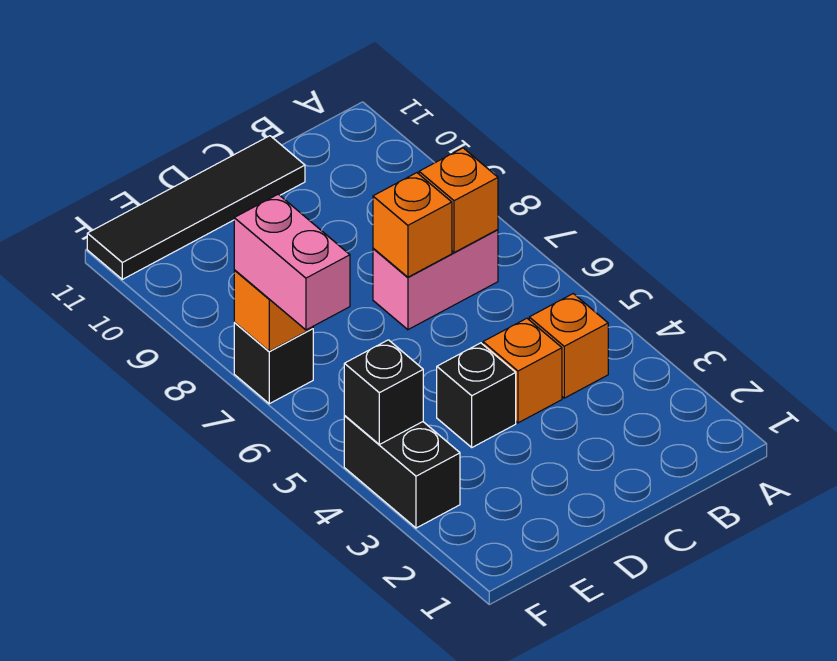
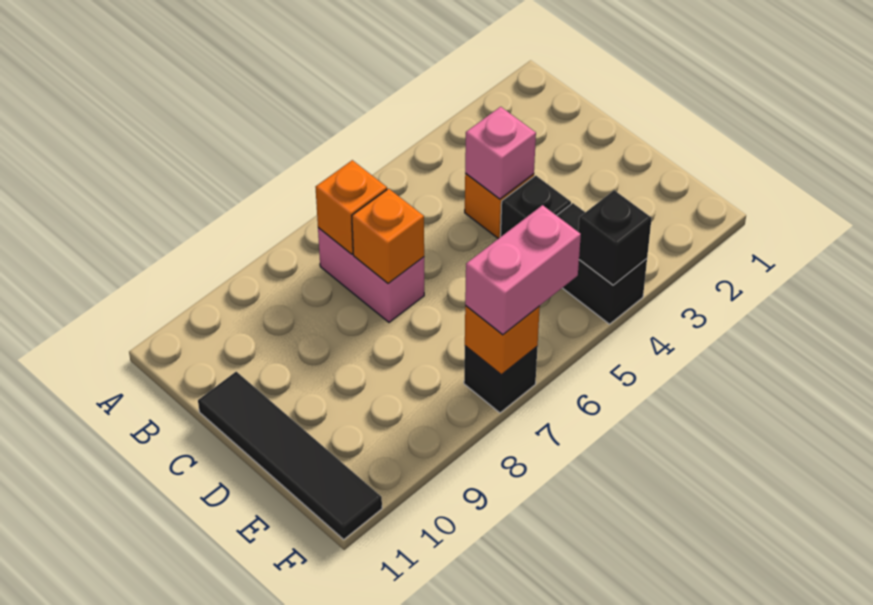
orange brick B4 level 1 -> none
none -> pink brick C4 level 2
black brick F3:F4 level 1 -> black brick E4:F4 level 1

